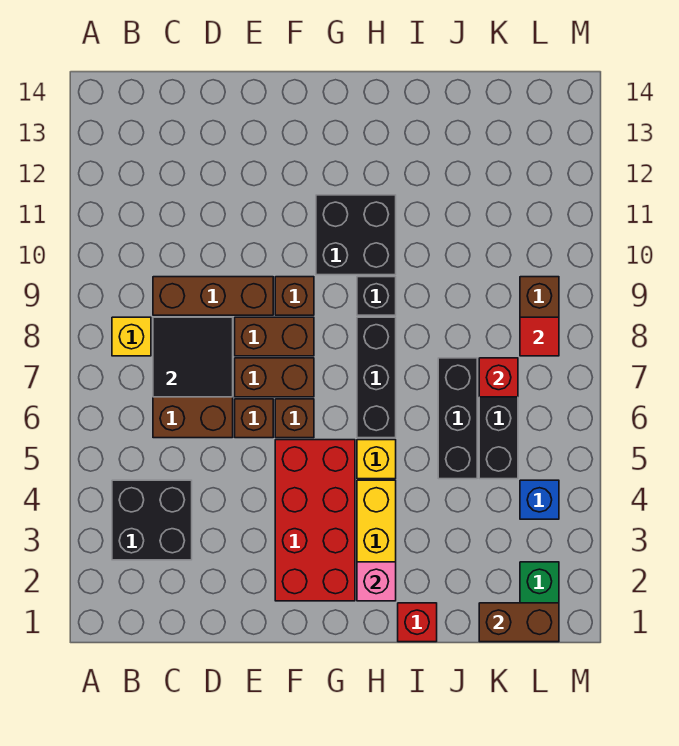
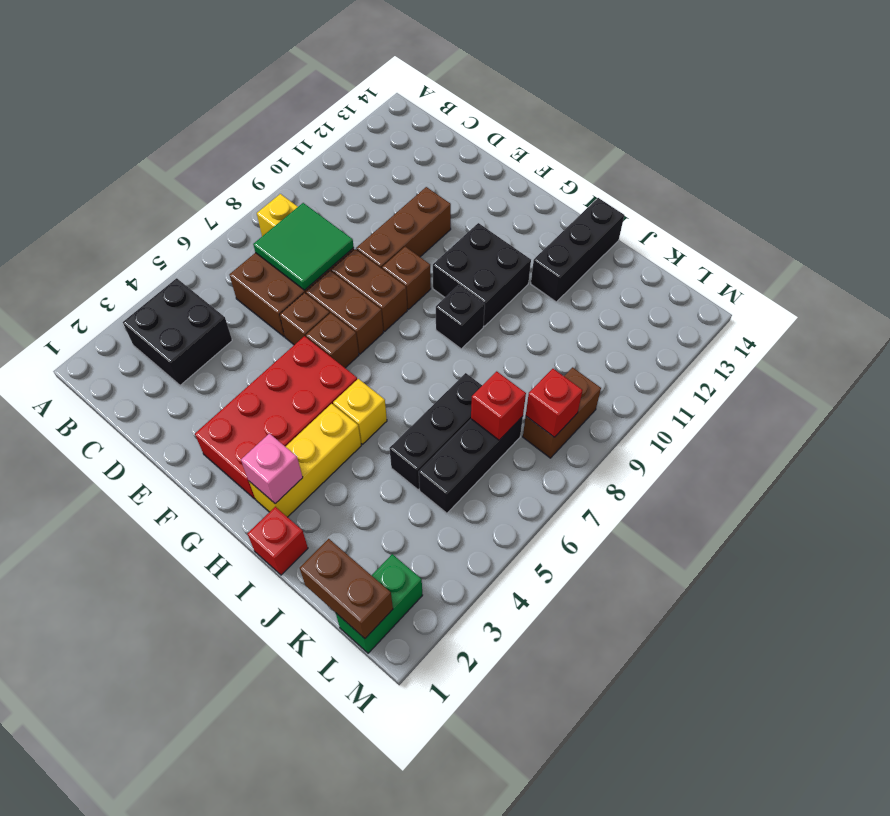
black tile C7:D8 level 2 -> green tile C7:D8 level 2
brown brick C9:E9 level 1 -> brown brick E9:E11 level 1
black brick H6:H8 level 1 -> black brick I12:I14 level 1
blue brick L4 level 1 -> none
red tile L8 level 2 -> red brick L8 level 2

